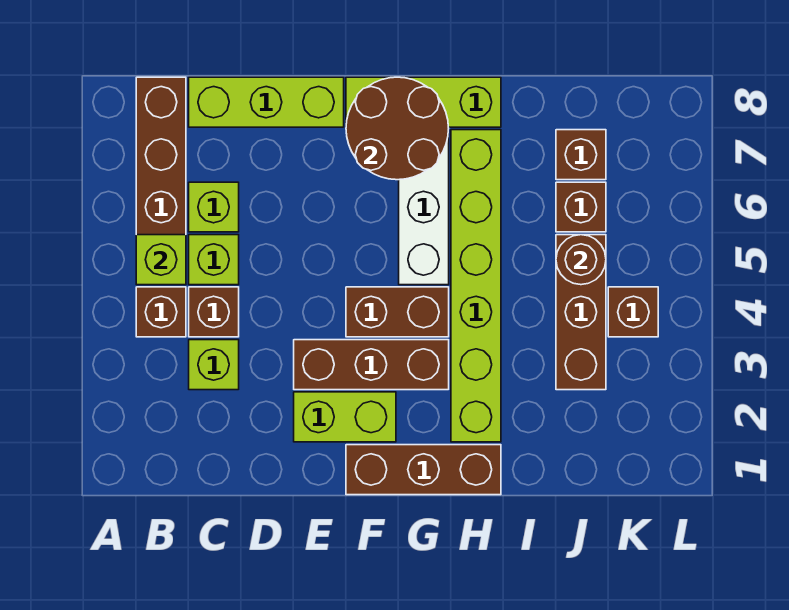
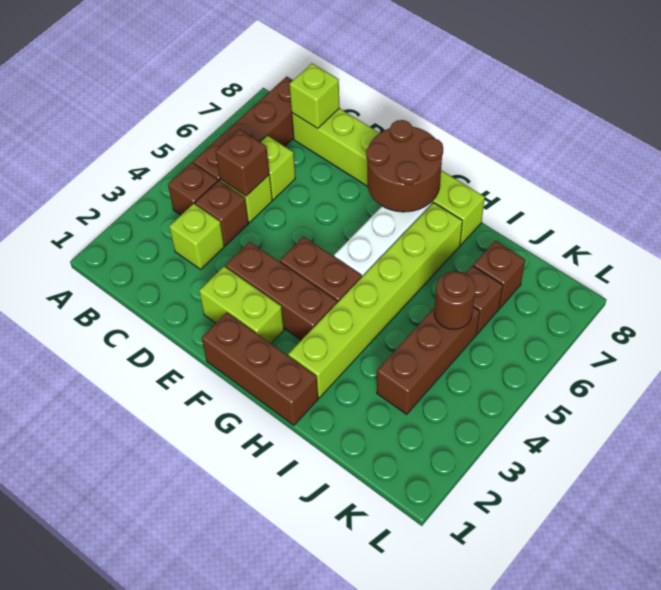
lime brick B5 level 2 -> lime brick C8 level 2
brown brick K4 level 1 -> brown brick C5 level 2

